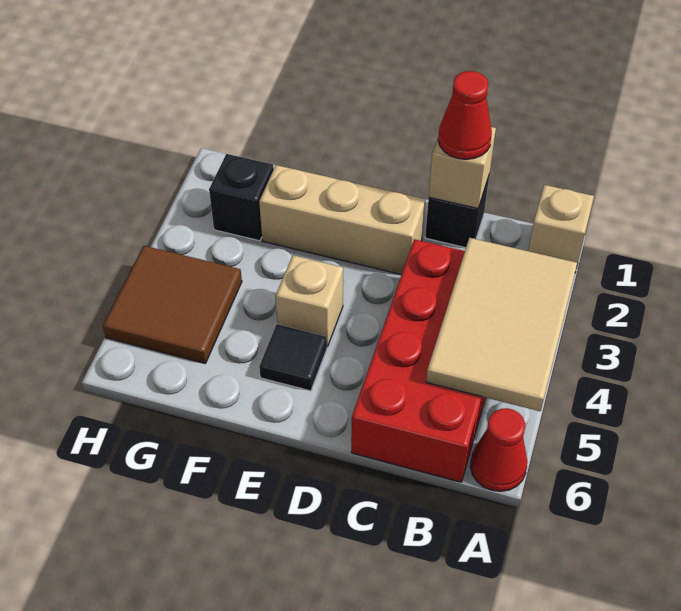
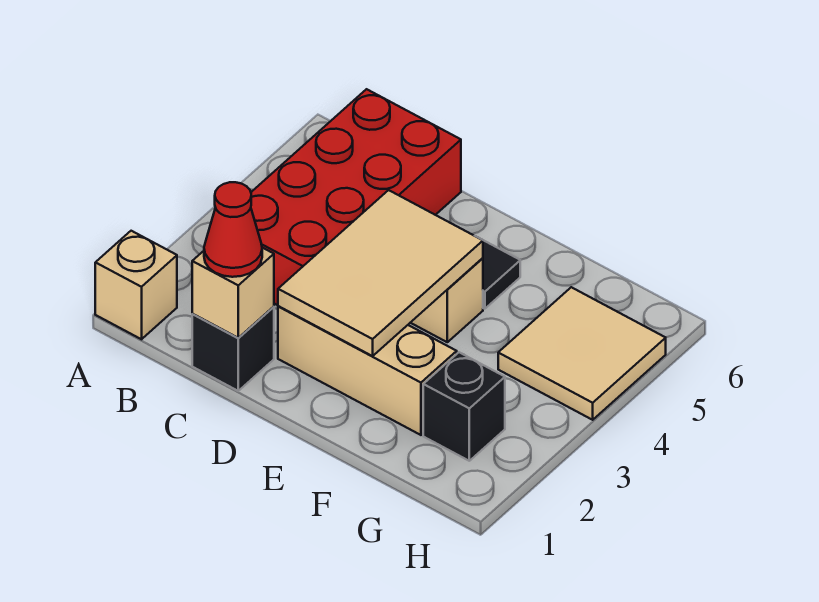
tan tile A3:B5 level 2 -> tan tile D2:E4 level 2
red cone A6 level 1 -> none
brown tile G4:H5 level 1 -> tan tile G4:H5 level 1

